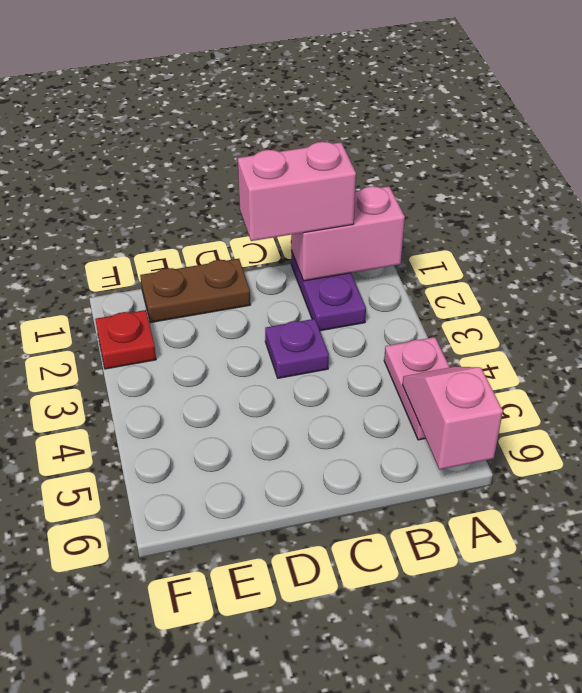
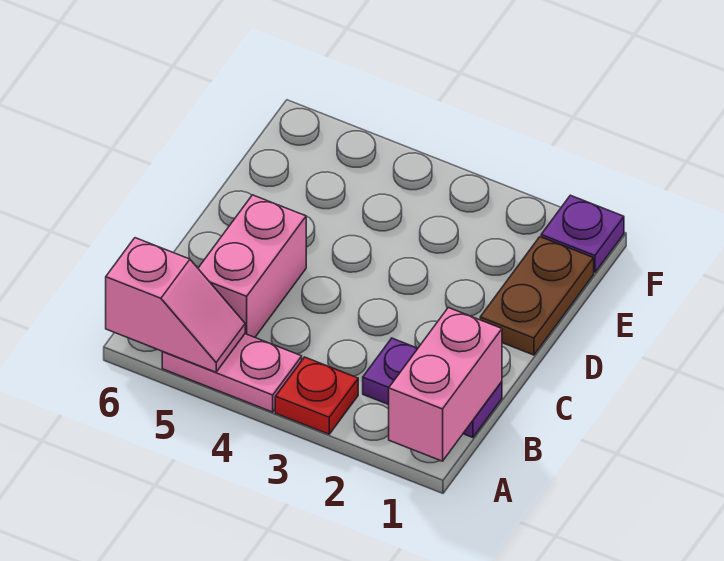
pink brick B1:C1 level 3 -> pink brick B5:C5 level 1
purple plate C3 level 1 -> purple plate F1 level 1
red plate F2 level 1 -> red plate A3 level 1

